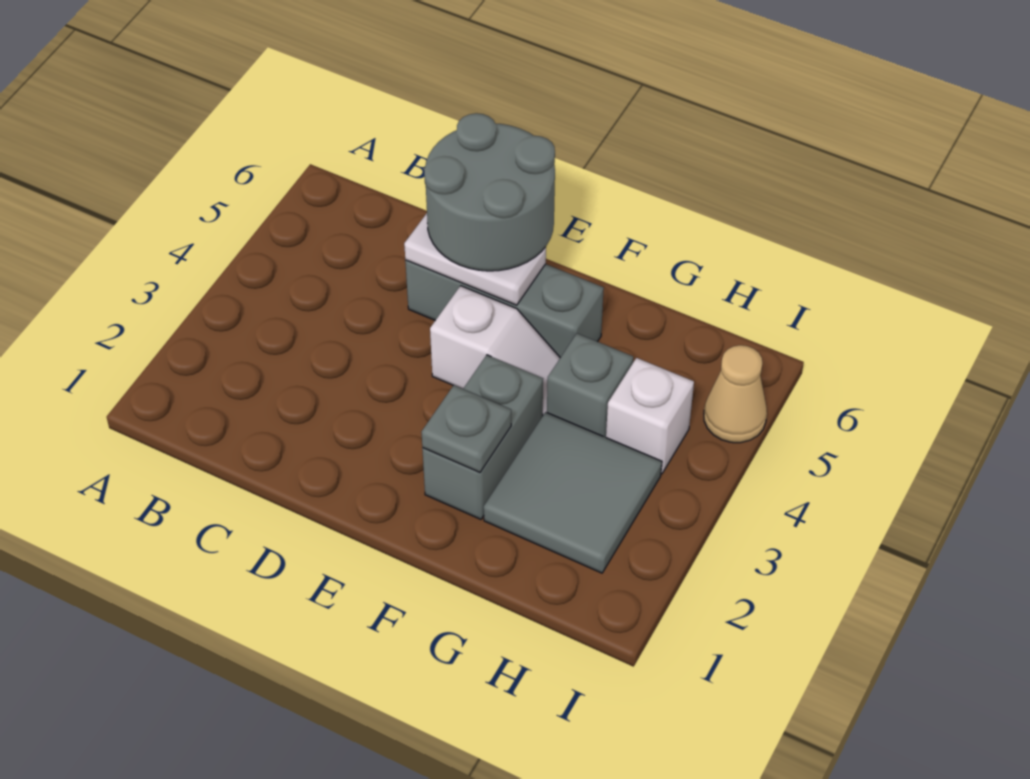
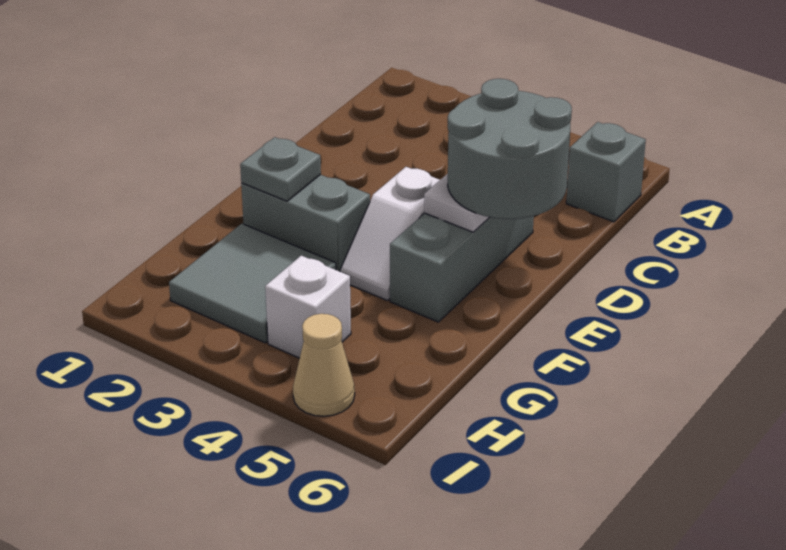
grey brick G4 level 1 -> grey brick B6 level 1

